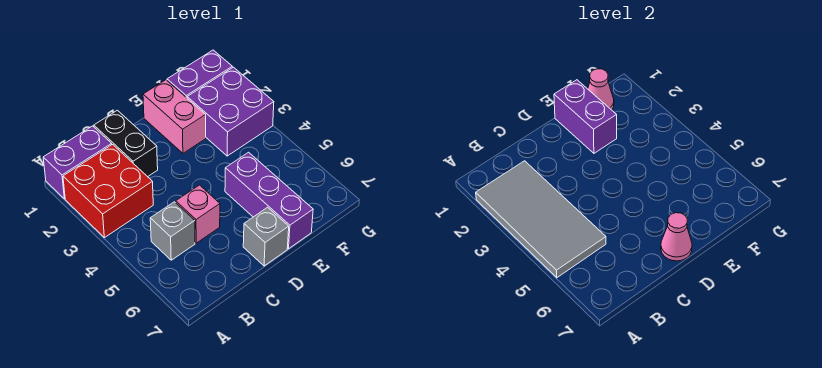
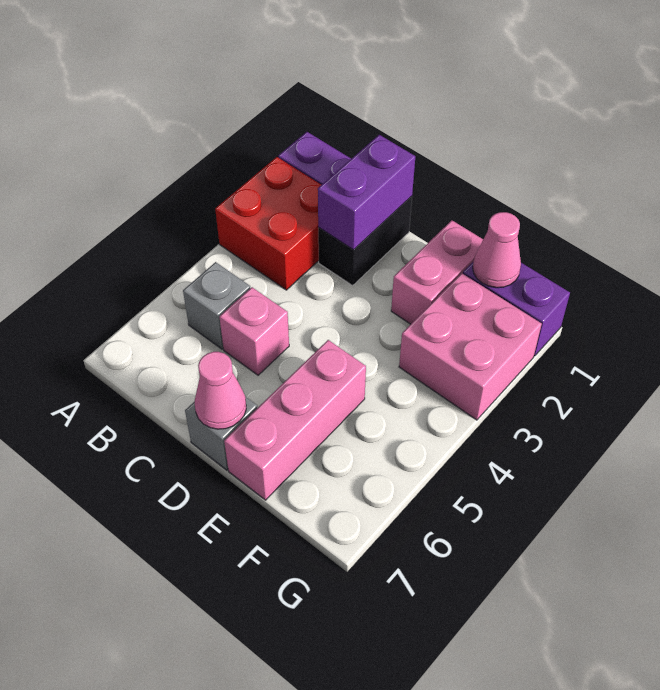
grey tile A2:B5 level 2 -> none
purple brick E1:E2 level 2 -> purple brick C1:C2 level 2
purple brick E5:E7 level 1 -> pink brick E5:E7 level 1
purple brick F2:G3 level 1 -> pink brick F2:G3 level 1

